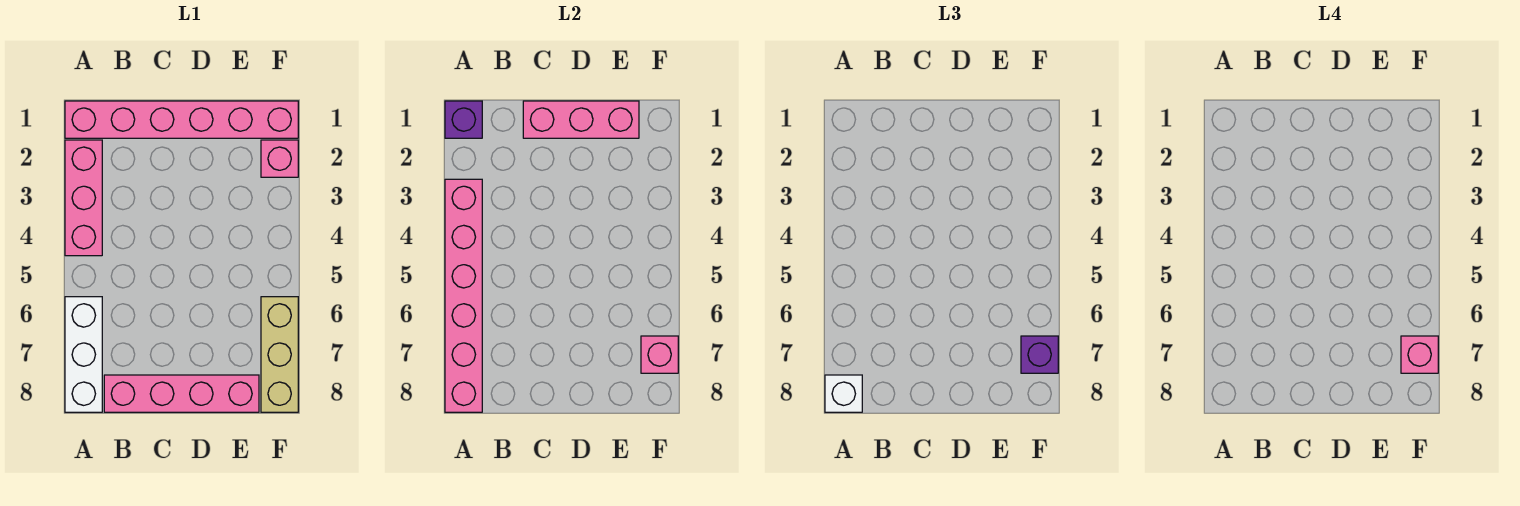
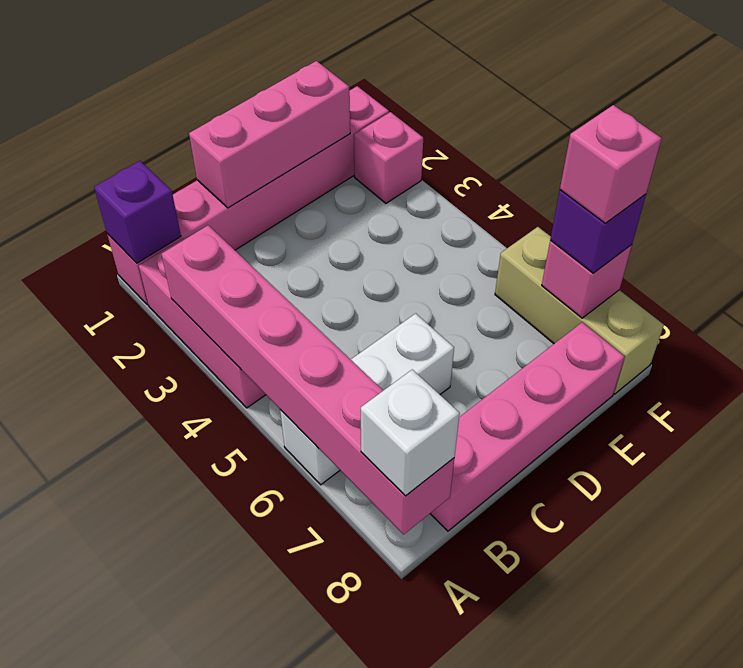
white brick A6:A8 level 1 -> white brick A6:C6 level 1

